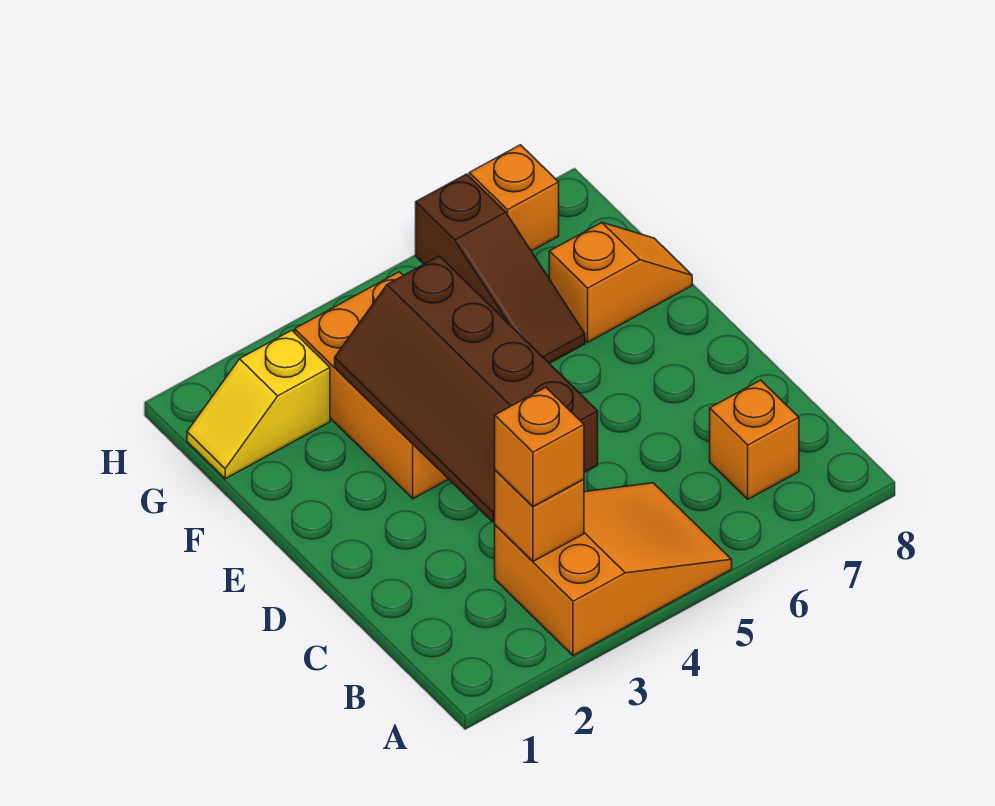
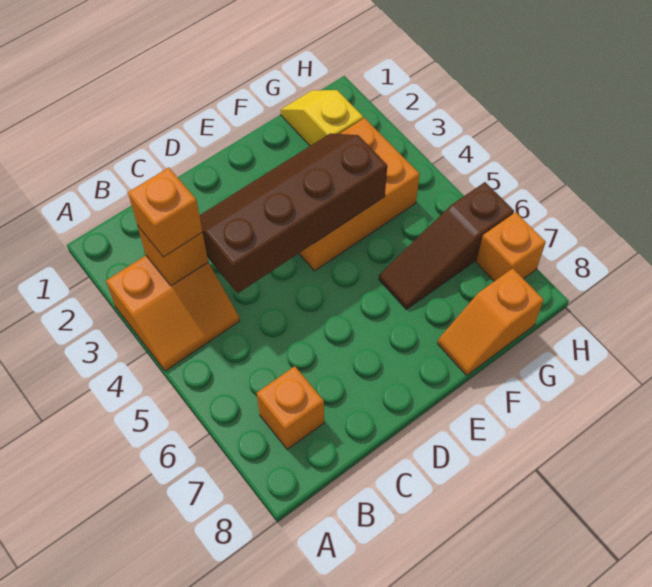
orange slope A3:B5 level 1 top 3 -> orange slope A3:B4 level 1 top 3
orange slope F7:F8 level 1 top 7 -> orange slope F8:G8 level 1 top G

